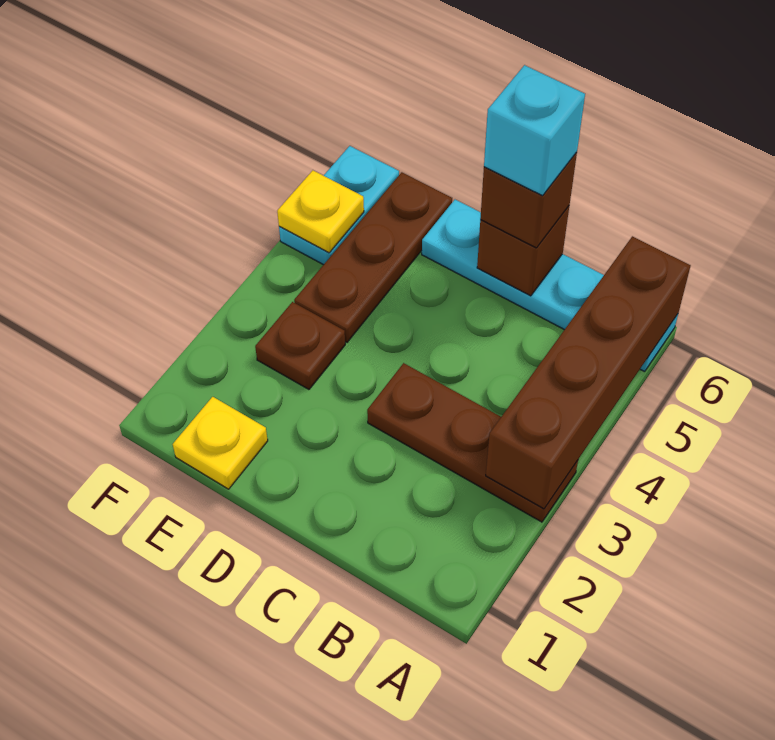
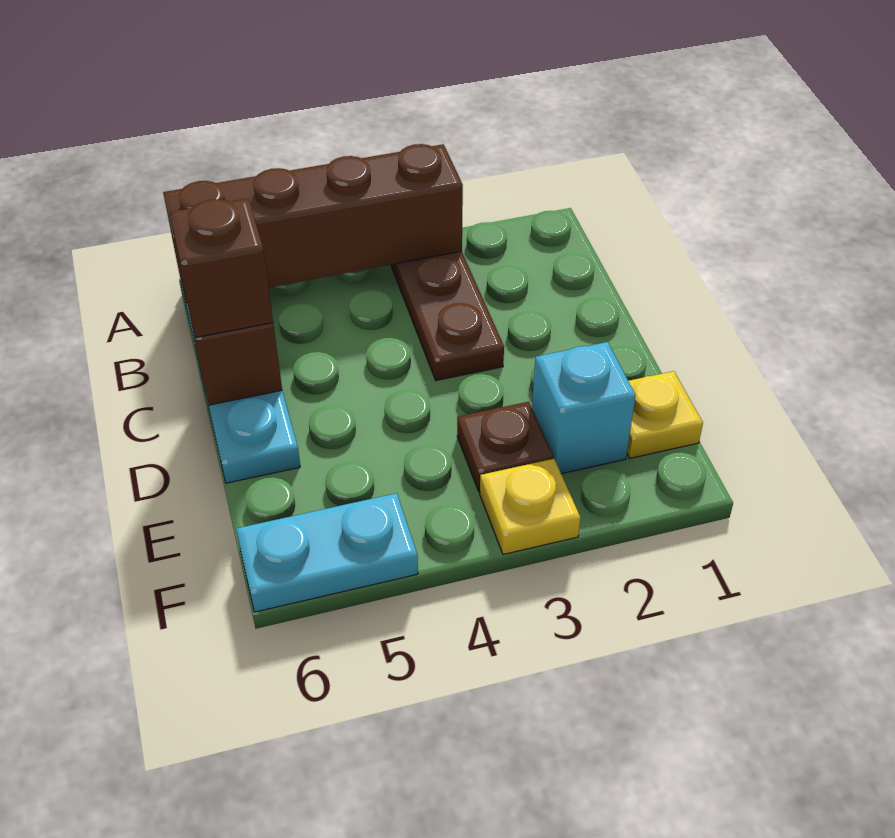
cyan brick C6 level 4 -> cyan brick E2 level 1
brown plate E4:E6 level 1 -> none
yellow plate F5 level 2 -> yellow plate F3 level 1

